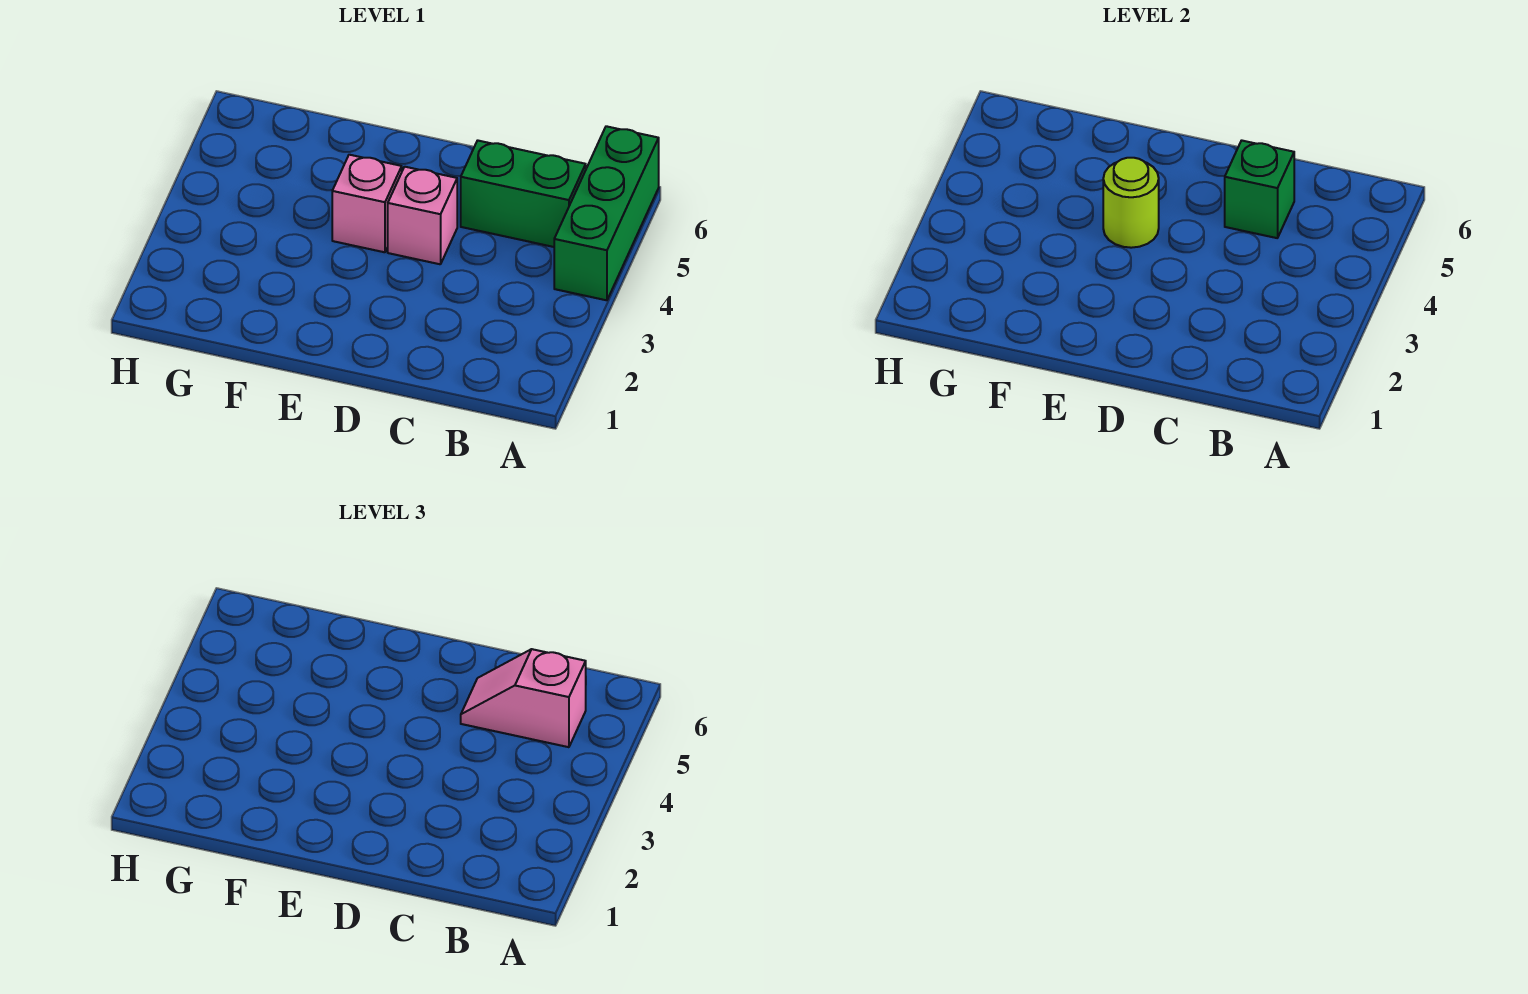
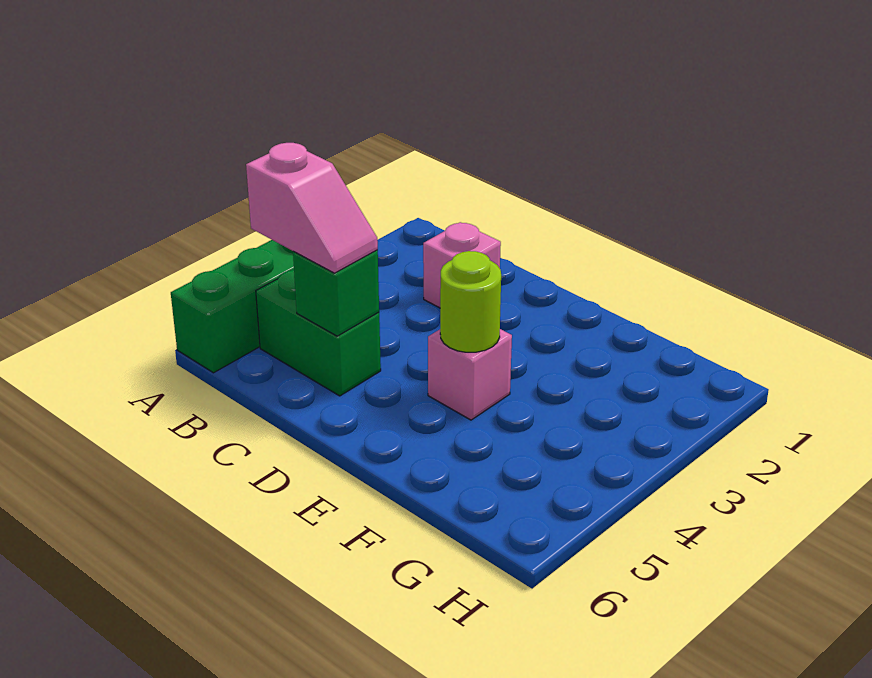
pink brick D4 level 1 -> pink brick C2 level 1

